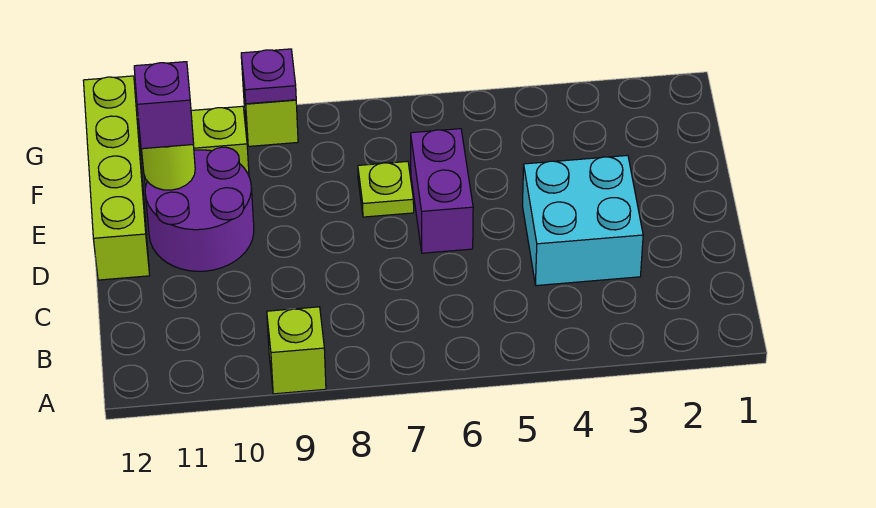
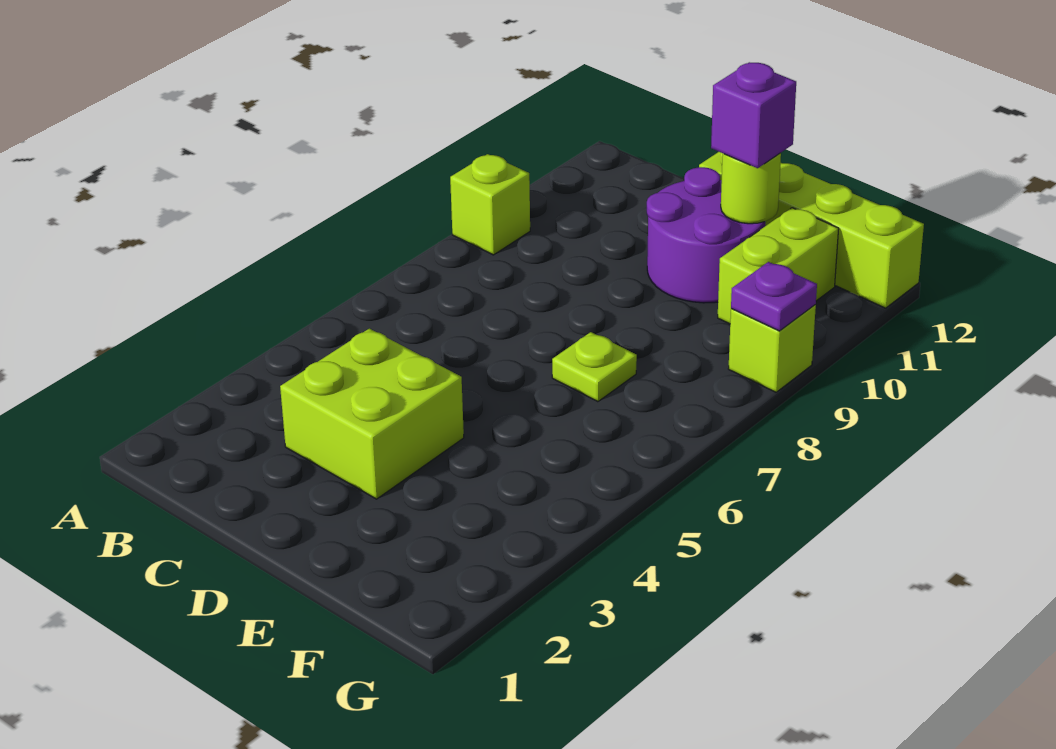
cyan brick C3:D4 level 1 -> lime brick C3:D4 level 1
purple brick D6:E6 level 1 -> none

